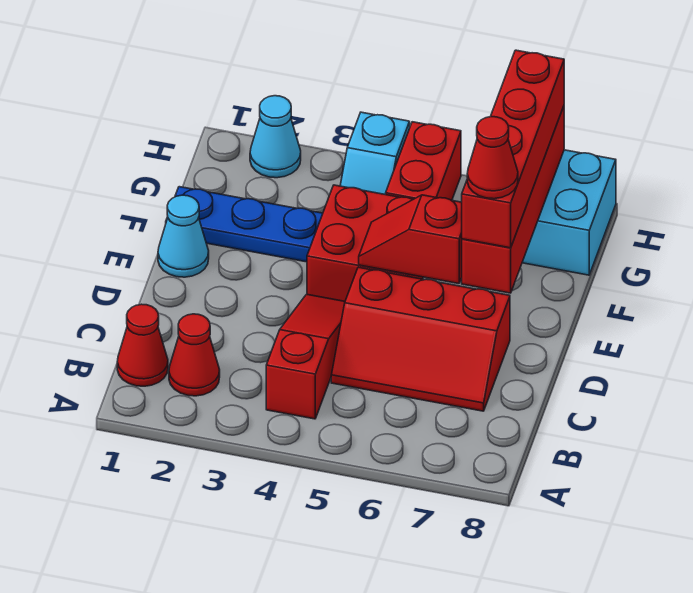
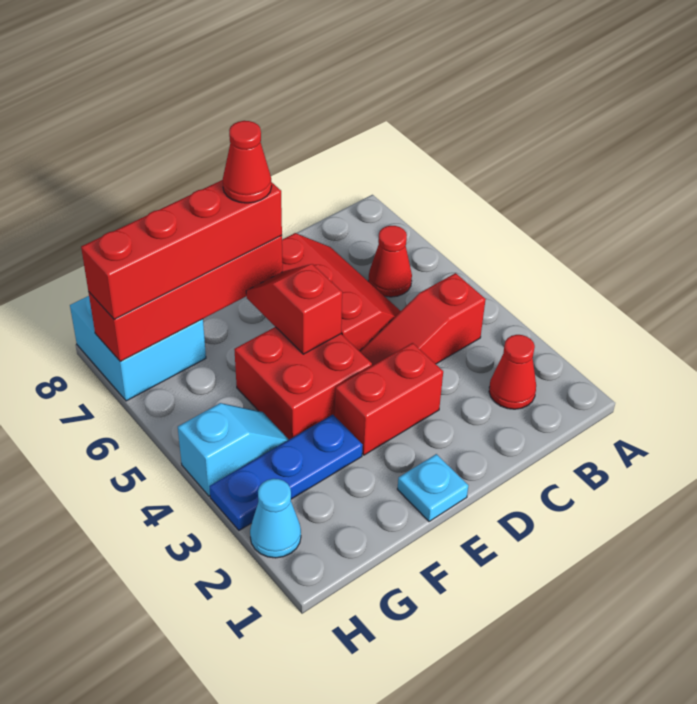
red cone B1 level 1 -> red cone B6 level 1
cyan cone E1 level 1 -> cyan plate E1 level 1
red slope E5:E6 level 2 top 6 -> red slope E5:E6 level 2 top 5
blue plate F1:F3 level 1 -> blue plate F3:H3 level 1
red brick G5:H5 level 1 -> red brick D3:E3 level 1

